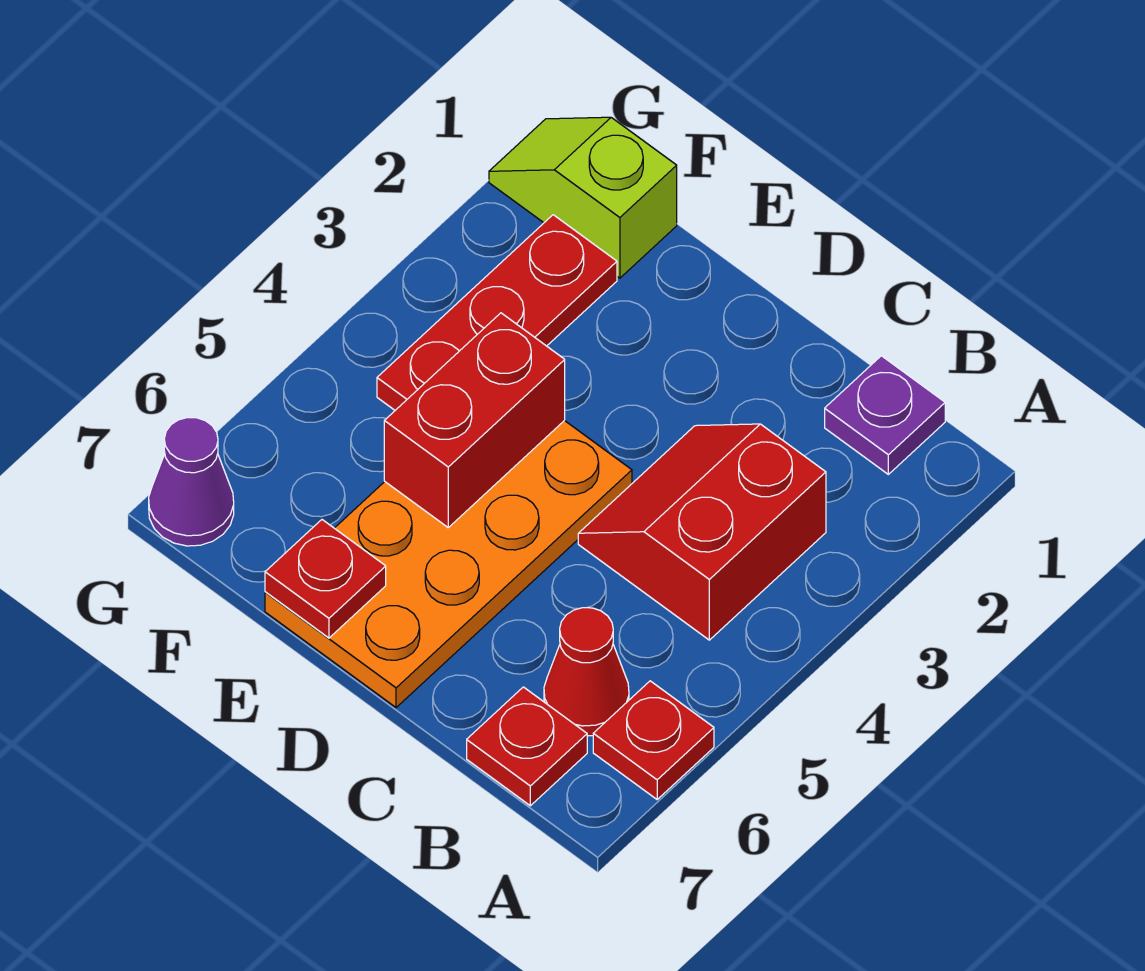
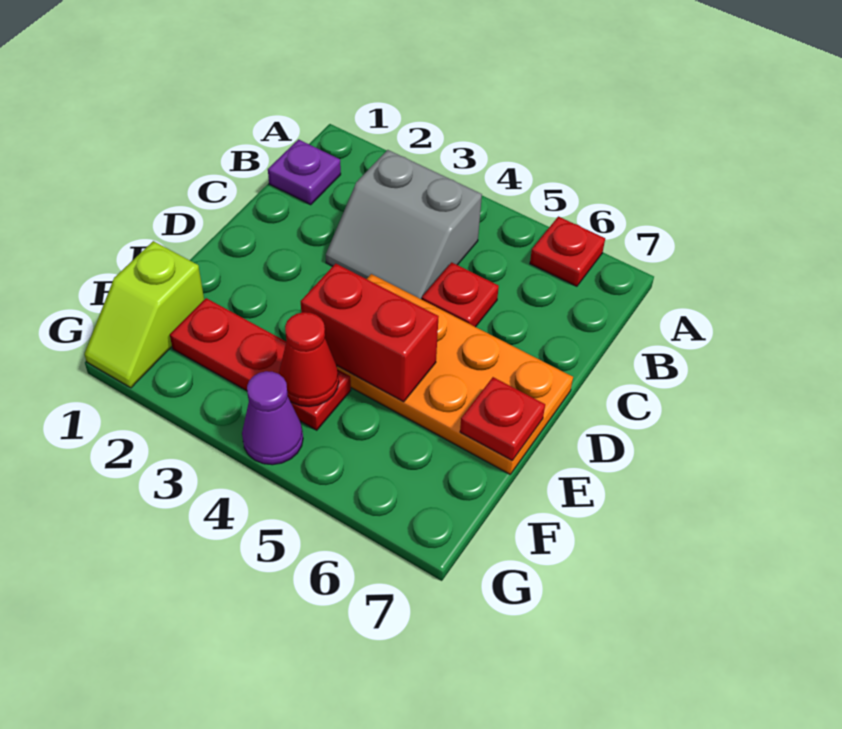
red slope B3:C4 level 1 top B -> grey slope B3:C4 level 1 top B
red cone B6 level 1 -> red cone F4 level 2
red plate B7 level 1 -> red plate C5 level 1
purple cone G7 level 1 -> purple cone G4 level 1

